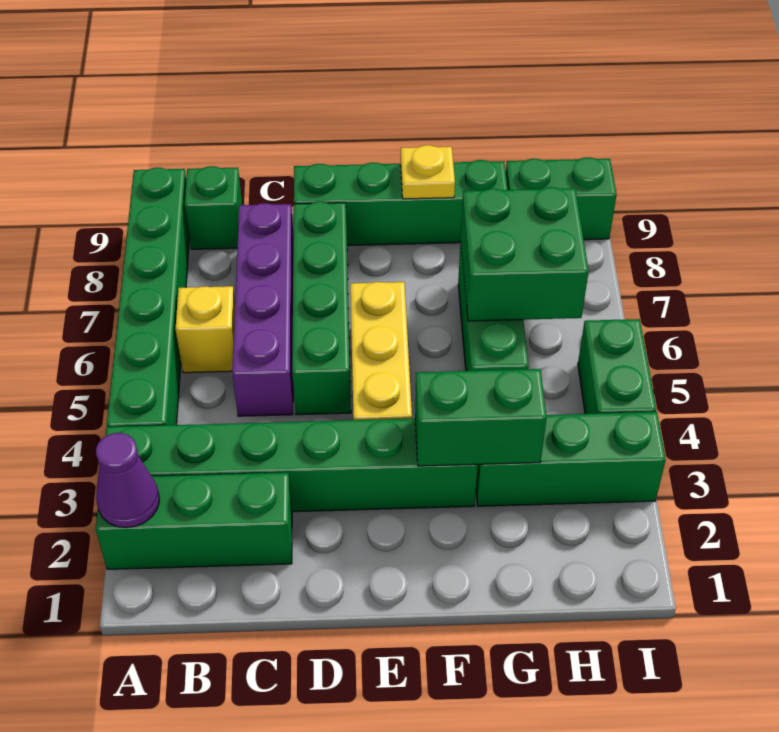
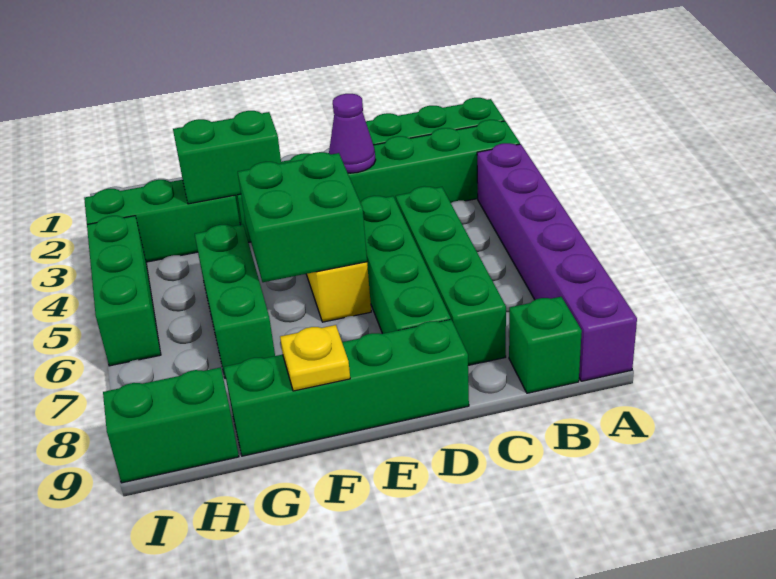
purple cone A2 level 2 -> purple cone D3 level 2
green brick A4:A9 level 1 -> purple brick A4:A9 level 1
yellow brick B6 level 1 -> none
purple brick C5:C8 level 1 -> green brick C5:C8 level 1
green brick G6:H7 level 2 -> green brick E5:F6 level 2
green brick I4:I5 level 1 -> green brick I4:I6 level 1

